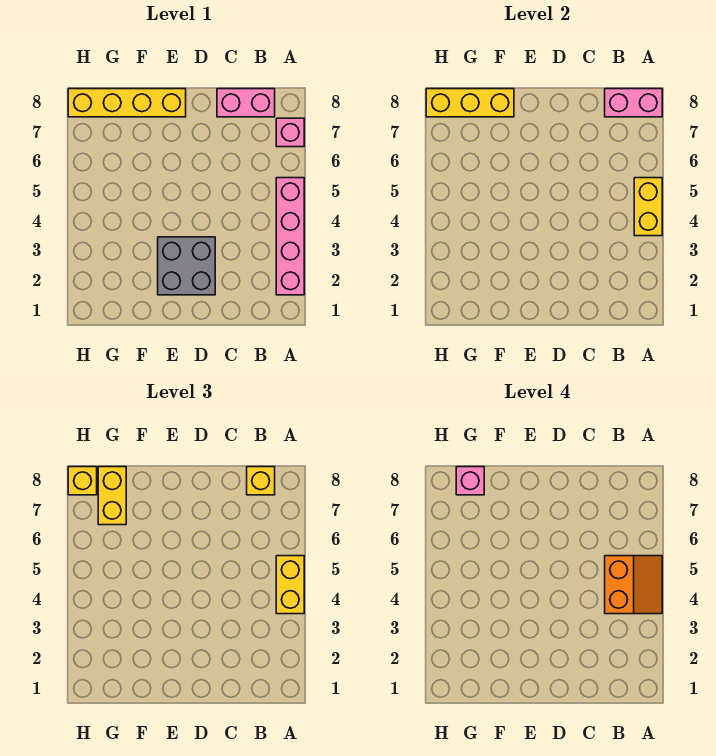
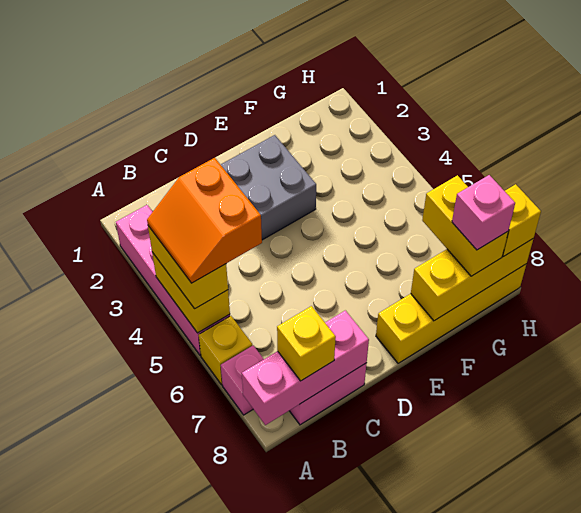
none -> yellow brick A6 level 1
pink brick A8:B8 level 2 -> pink brick A8:C8 level 2

